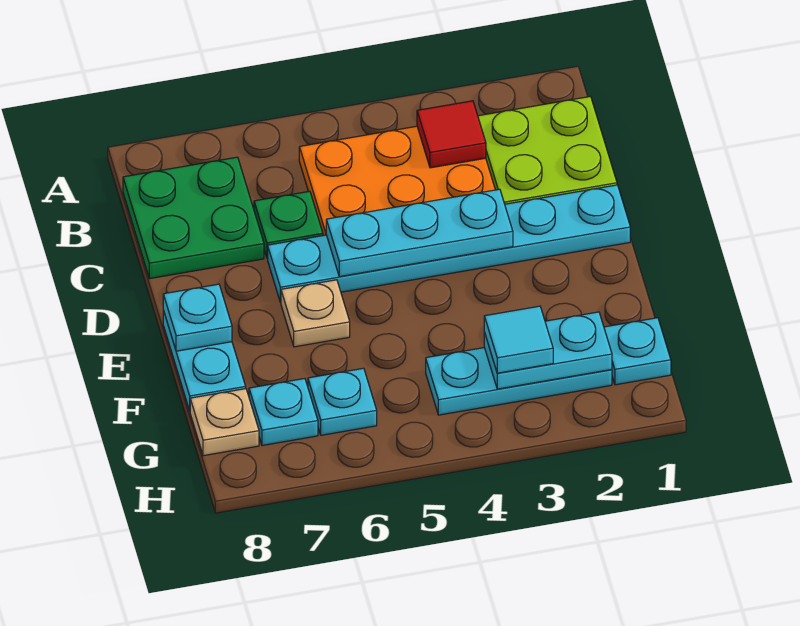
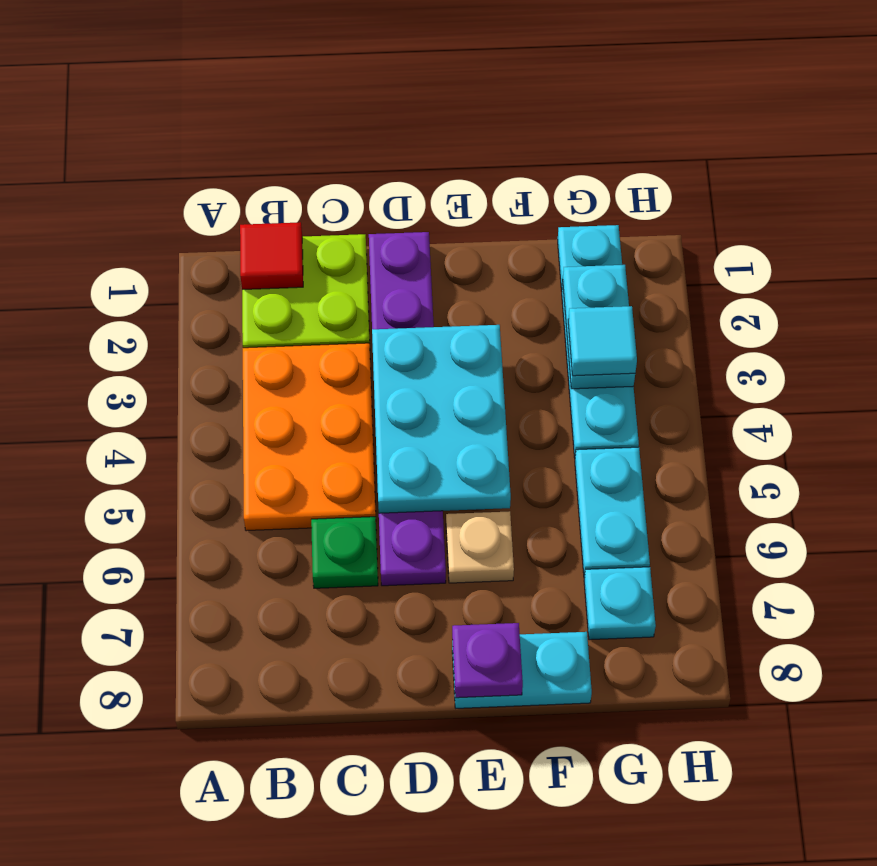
red tile B3 level 2 -> red tile B1 level 2
green plate B7:C8 level 1 -> none
cyan plate D1:D6 level 1 -> purple plate D1:D6 level 1
cyan plate D3:D5 level 2 -> cyan plate D3:E5 level 2
cyan plate E8 level 2 -> purple plate E8 level 2
cyan plate G6 level 1 -> cyan plate G5:G6 level 1
tan plate G8 level 1 -> none

